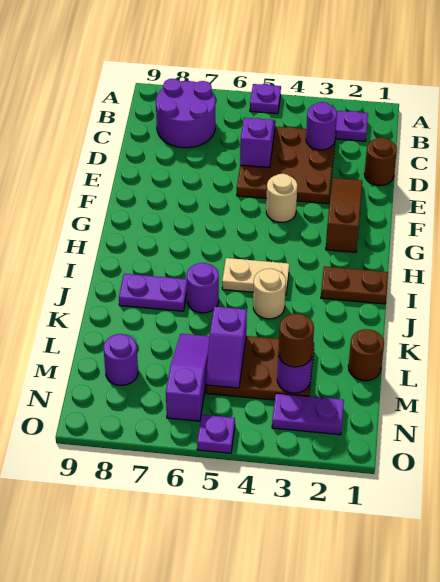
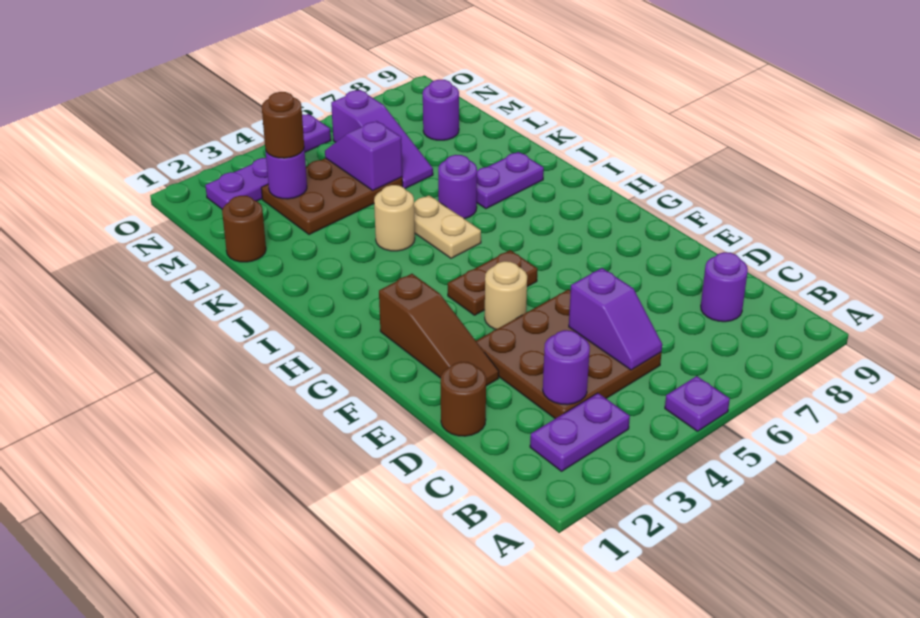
purple round brick B7:C8 level 1 -> purple round brick C8 level 1
brown plate I1:I2 level 1 -> brown plate G4:G5 level 1
tan plate I4:I5 level 1 -> tan plate I5:J5 level 1

